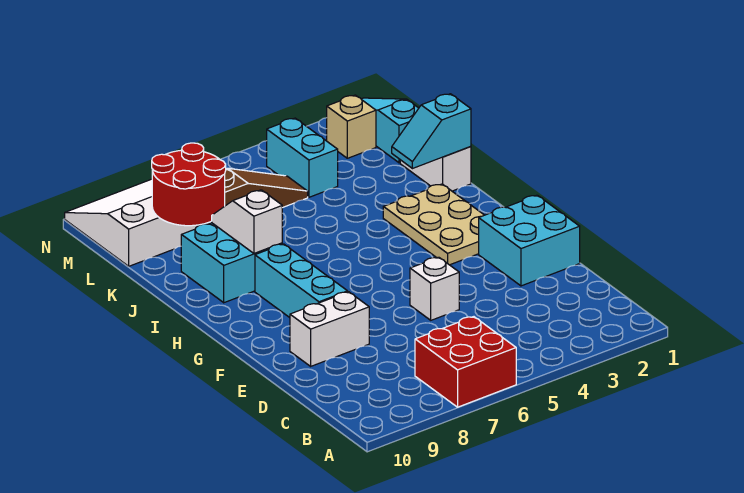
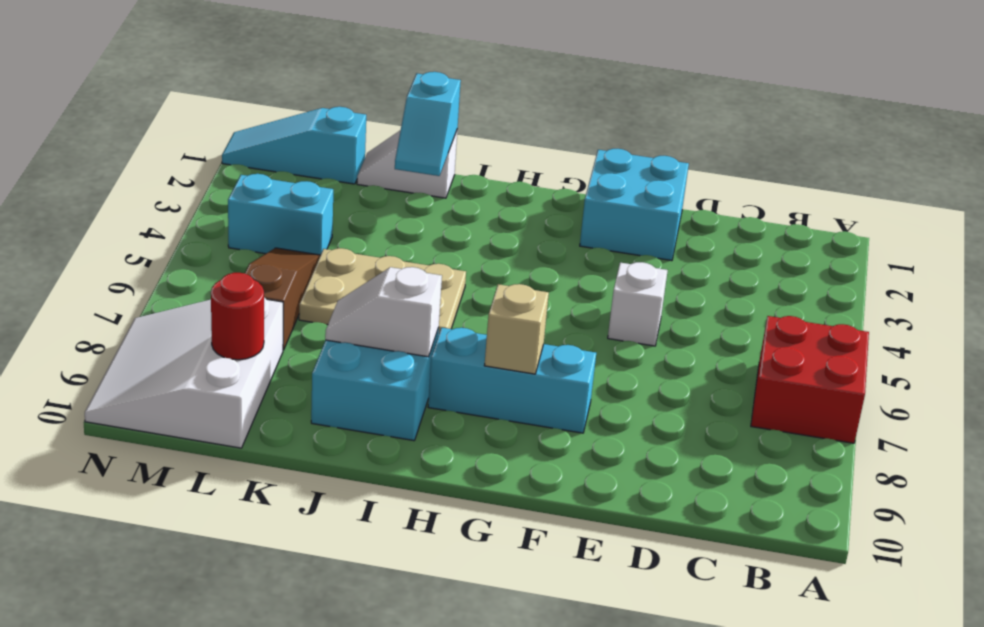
white brick E8:E9 level 1 -> none
tan plate G2:I3 level 1 -> tan plate I5:K6 level 1
red round brick K8:L9 level 2 -> red round brick L9 level 2
tan brick M2 level 1 -> tan brick G8 level 2

